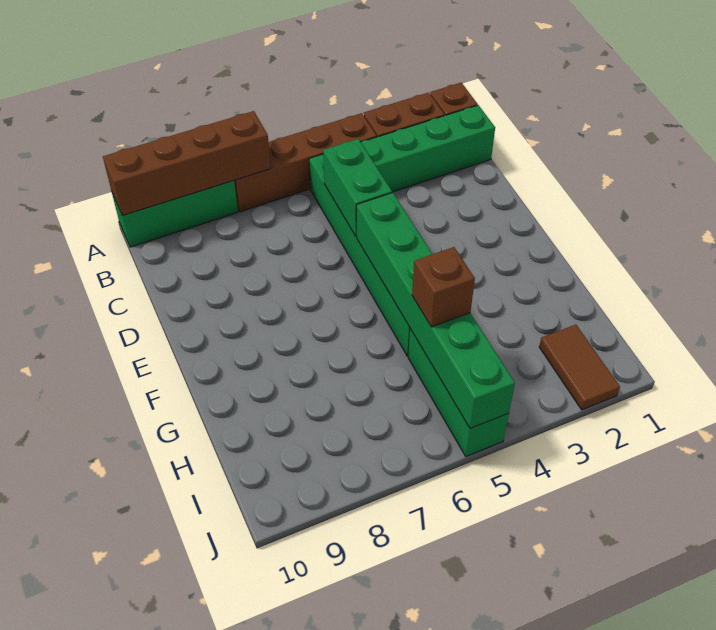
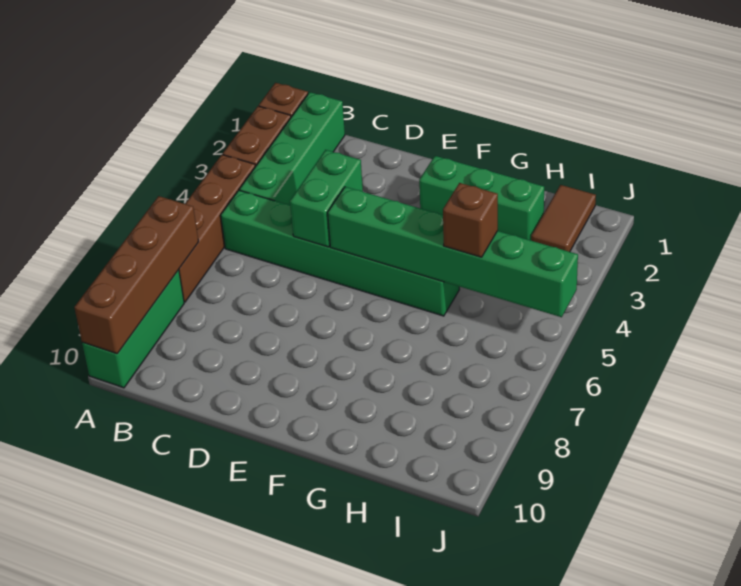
green brick C5:D5 level 2 -> green brick D4:D5 level 2
green brick H5:J5 level 1 -> green brick F2:H2 level 1
brown tile I2:J2 level 1 -> brown tile I1:I2 level 1

